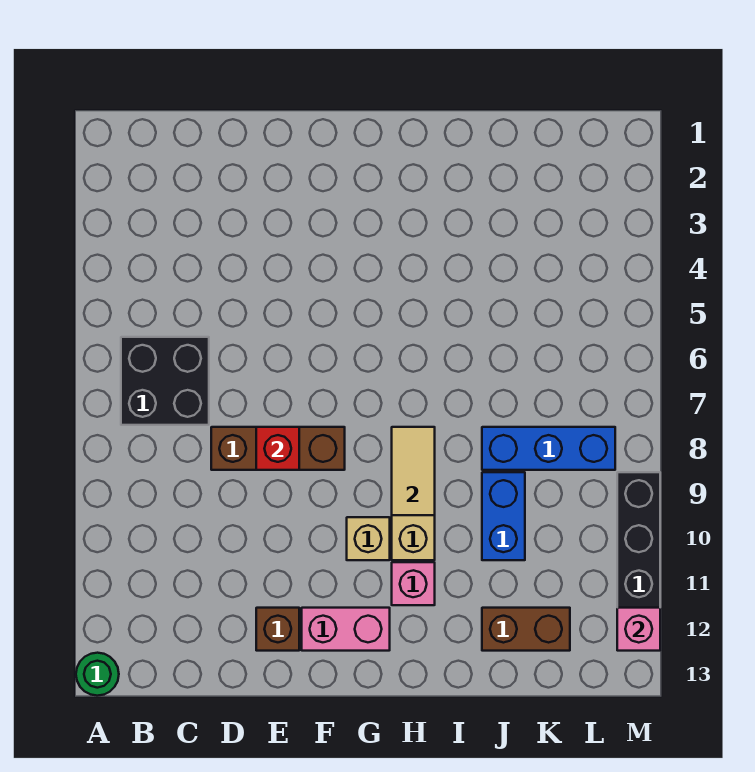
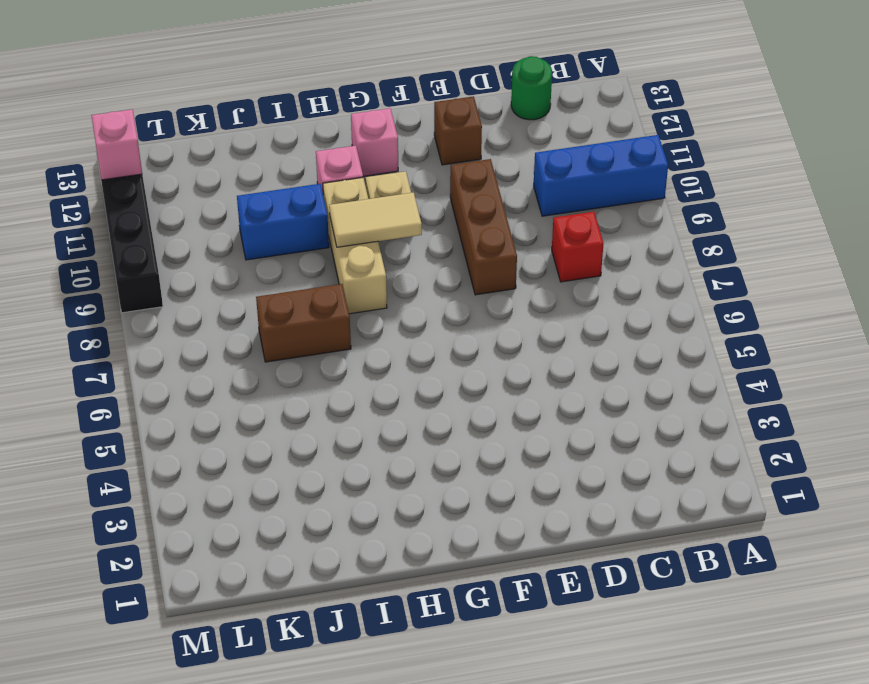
green round brick A13 level 1 -> green round brick C13 level 1
black brick B6:C7 level 1 -> none
brown brick D8:F8 level 1 -> brown brick E8:E10 level 1
red brick E8 level 2 -> red brick C8 level 1
pink brick F12:G12 level 1 -> pink brick G12 level 1
tan tile H8:H9 level 2 -> tan tile G9:H9 level 2
blue brick J8:L8 level 1 -> blue brick A10:C10 level 1
blue brick J9:J10 level 1 -> blue brick I10:J10 level 1
brown brick J12:K12 level 1 -> brown brick I7:J7 level 1

